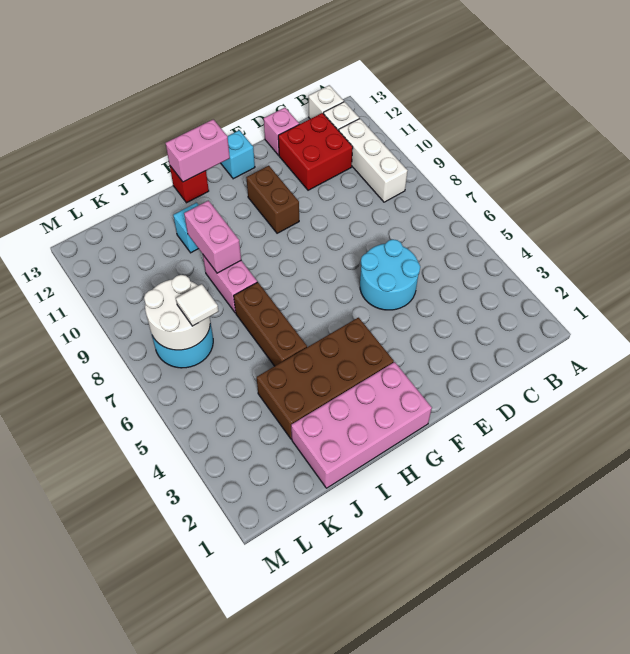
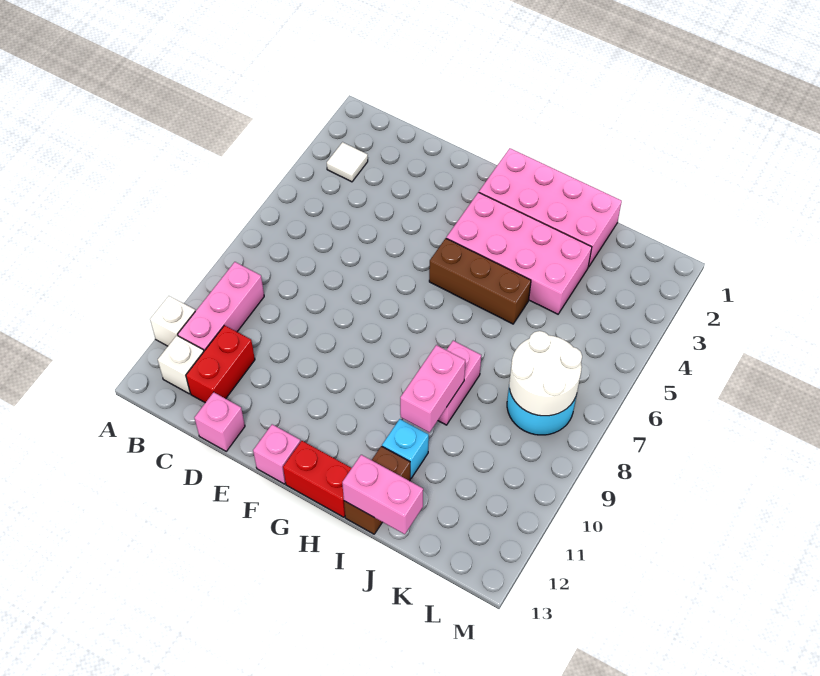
white brick B9:B11 level 1 -> pink brick B9:B11 level 1
white brick B13 level 1 -> white brick A11 level 1
red brick C11:D12 level 1 -> red brick C11:C12 level 1
cyan round brick D5:E6 level 1 -> none
brown brick F10:F11 level 1 -> brown brick I12:I13 level 1
cyan brick F13 level 1 -> pink brick F13 level 1
brown brick G3:J4 level 1 -> pink brick G3:J4 level 1
pink brick G13:H13 level 2 -> pink brick I13:J13 level 2
red brick H13 level 1 -> red brick G13:H13 level 1
brown brick I5:I7 level 1 -> brown brick G5:I5 level 1
white tile K7 level 3 -> white tile B3 level 1

